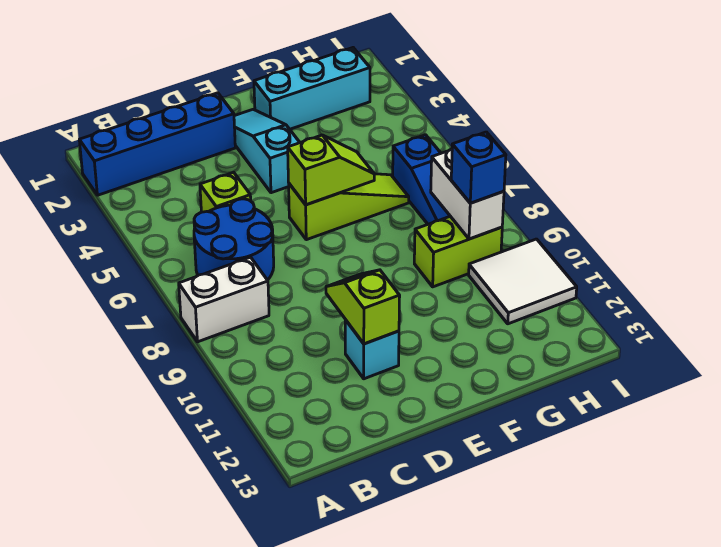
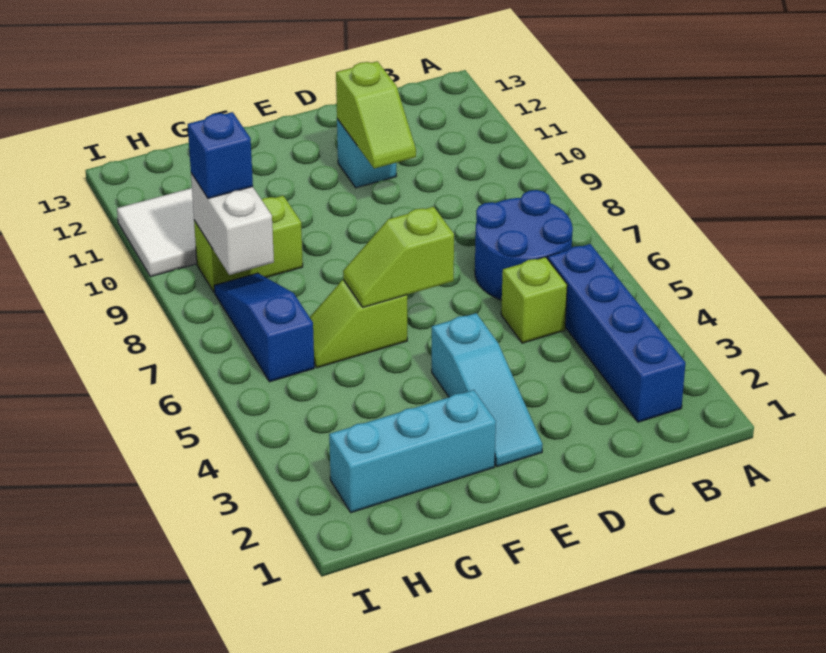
blue brick A2:D2 level 1 -> blue brick B2:B5 level 1
white brick A8:B8 level 1 -> none
lime slope E6:G6 level 1 top E -> lime slope F6:G6 level 1 top F

